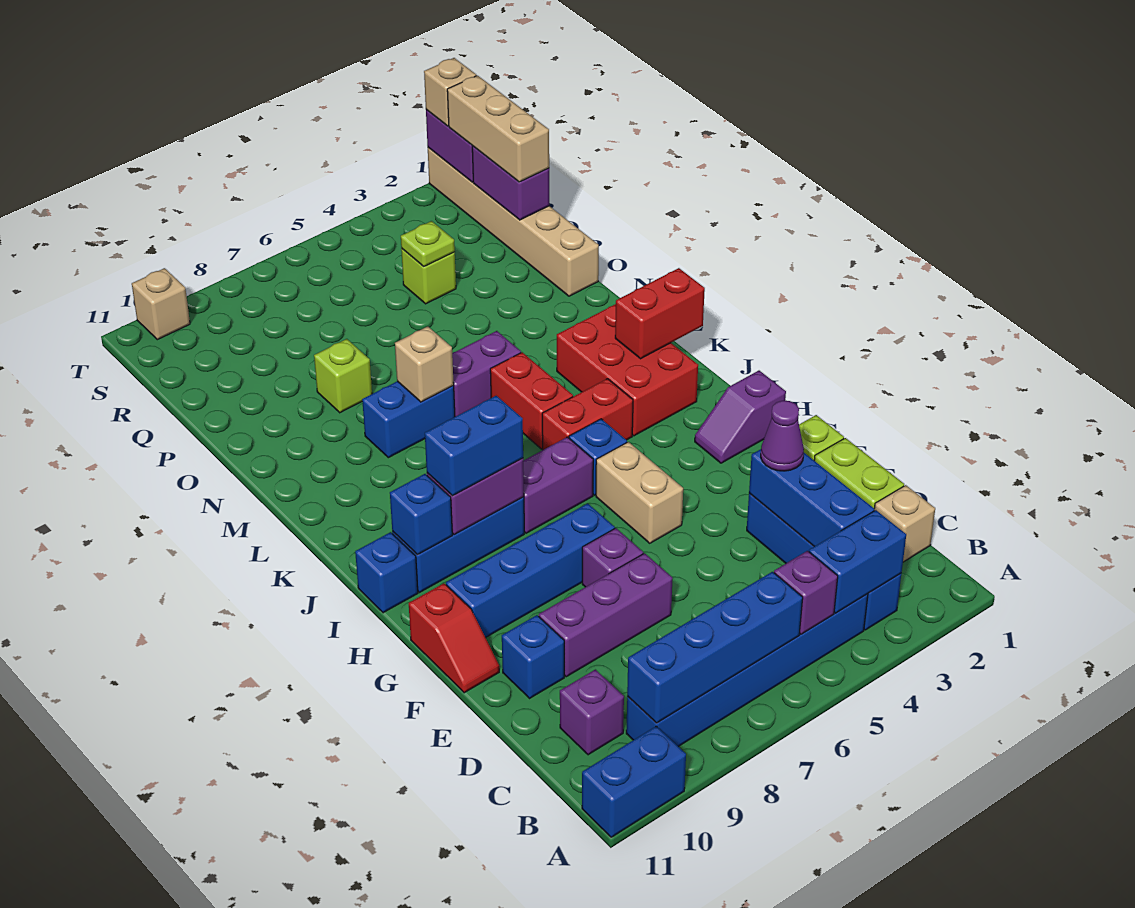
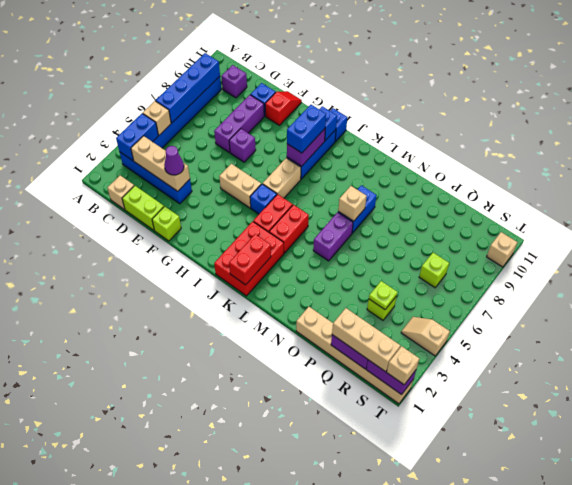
blue brick A10:A11 level 1 -> none
purple brick B5 level 2 -> tan brick B5 level 2
blue brick C3:E3 level 2 -> tan brick C3:E3 level 2
red slope F11:G11 level 1 top G -> red slope F10:F11 level 1 top 10
blue brick G7:G10 level 1 -> none
purple slope H1:H2 level 1 top 1 -> none
purple brick I6:I7 level 1 -> tan brick I6:I7 level 1
red brick J2:L3 level 1 -> red brick J1:K3 level 1
red brick K5:L5 level 1 -> red brick K4:K5 level 1
lime brick O8 level 1 -> lime brick R7 level 1
none -> tan slope S4:T4 level 1 top T

